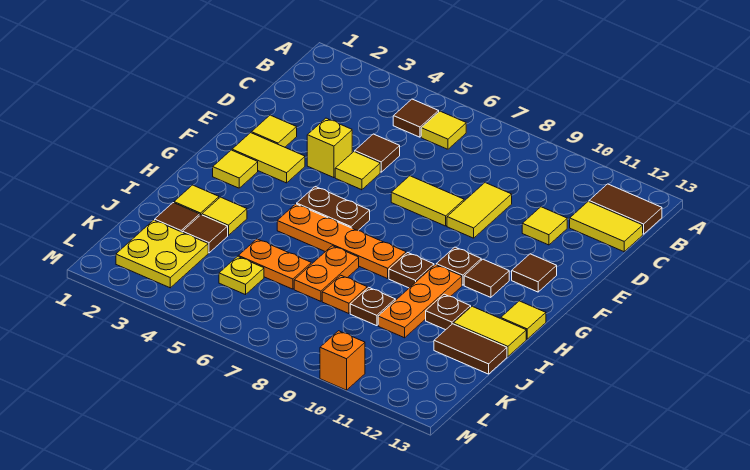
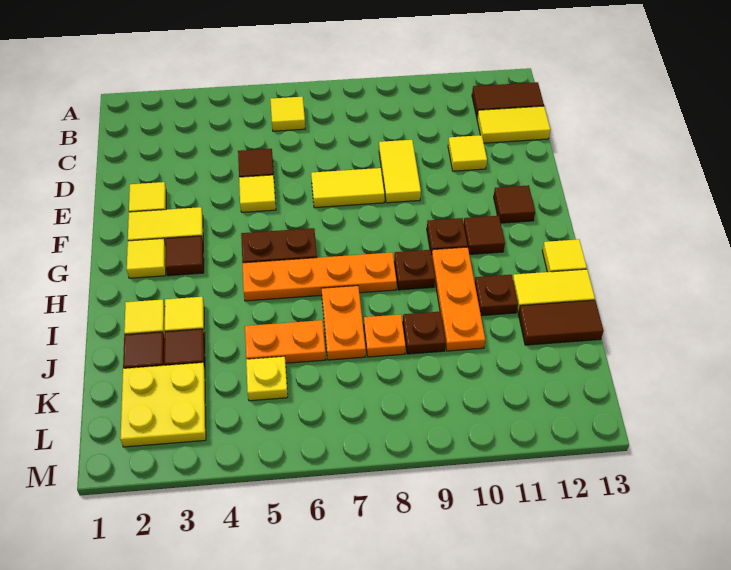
brown tile B5 level 1 -> brown tile G3 level 1
yellow brick E4 level 1 -> none
orange brick M10 level 1 -> none

